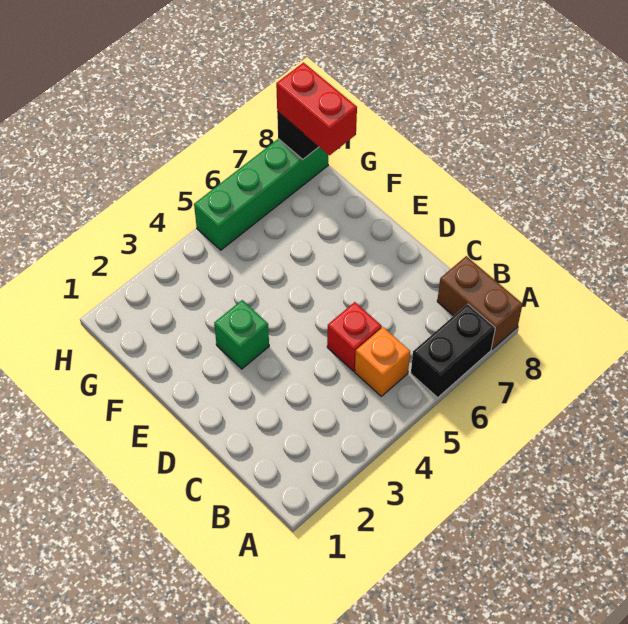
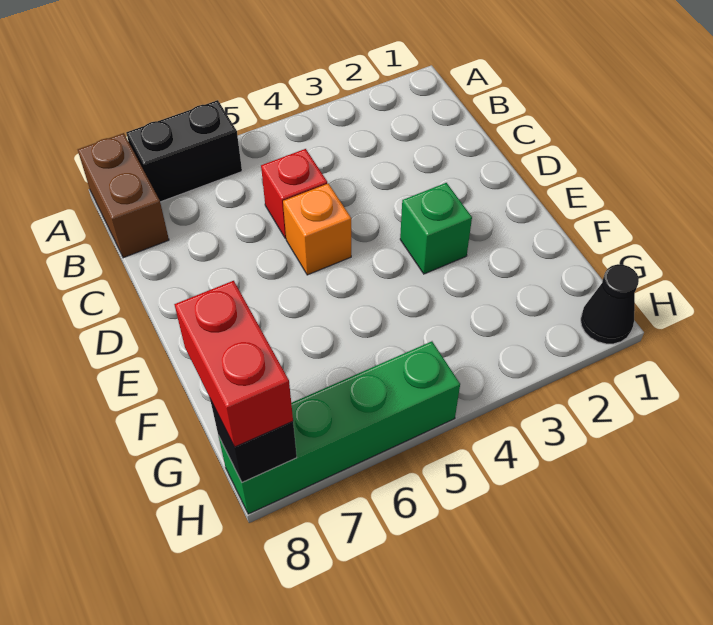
orange brick B5 level 1 -> orange brick D5 level 1
none -> black cone H1 level 1

